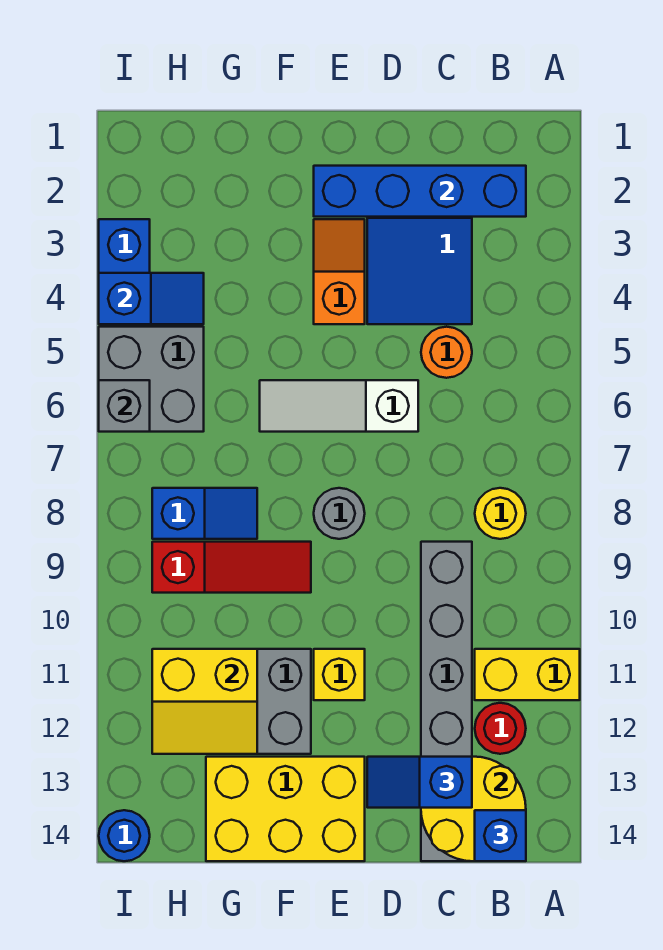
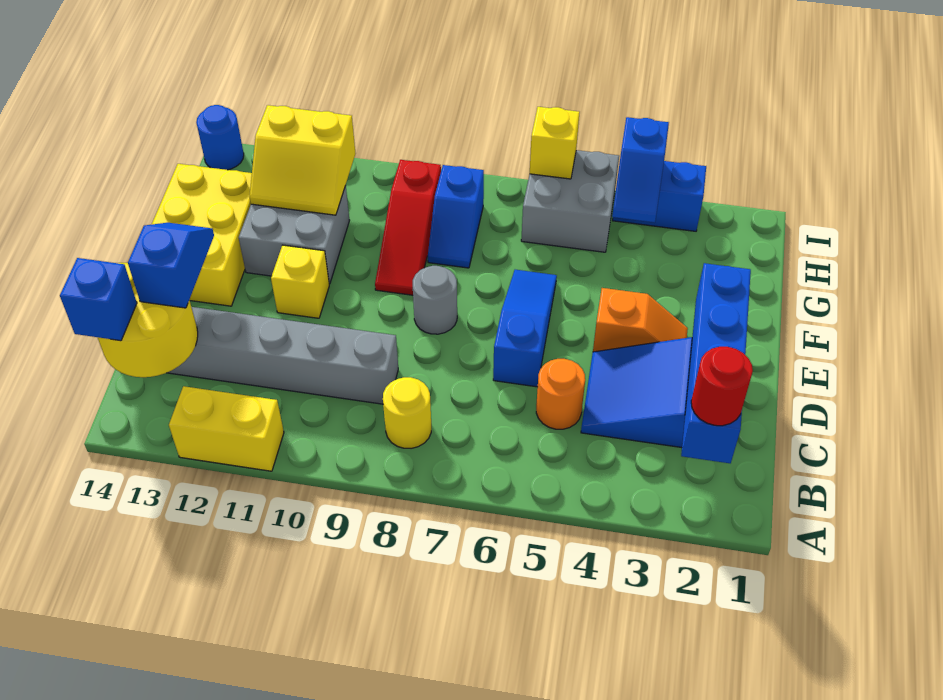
yellow brick A11:B11 level 1 -> yellow brick A11:A12 level 1
red round brick B12 level 1 -> red round brick B2 level 3
white slope D6:F6 level 1 top D -> blue slope D6:F6 level 1 top D
yellow slope G11:H12 level 2 top 11 -> yellow slope G11:H12 level 2 top H
grey brick I6 level 2 -> yellow brick I6 level 2

